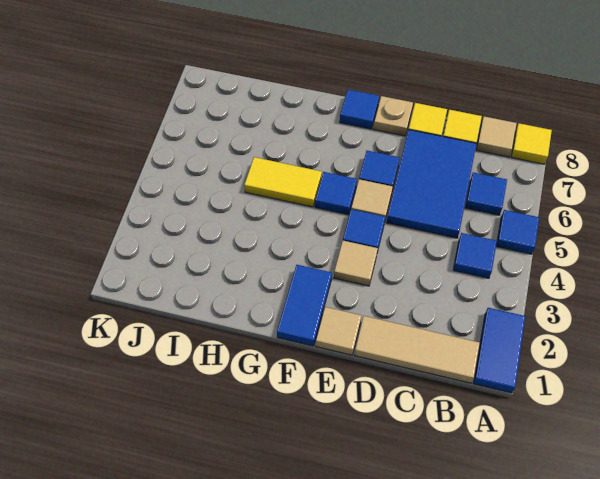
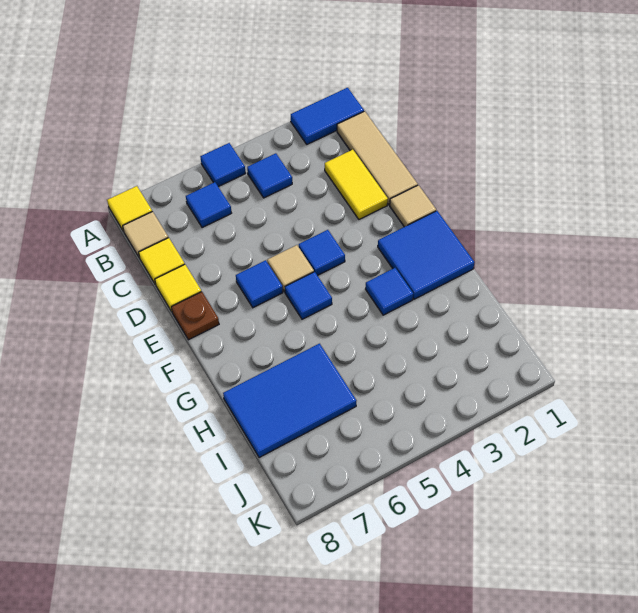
blue tile C5:D7 level 1 -> blue tile H6:I8 level 1
tan tile E3 level 1 -> none
tan plate E8 level 1 -> brown plate E8 level 1
blue tile F1:F2 level 1 -> blue tile F1:G2 level 1
blue tile F8 level 1 -> blue tile G3 level 1
yellow tile G5:H5 level 1 -> yellow tile C2:D2 level 1

